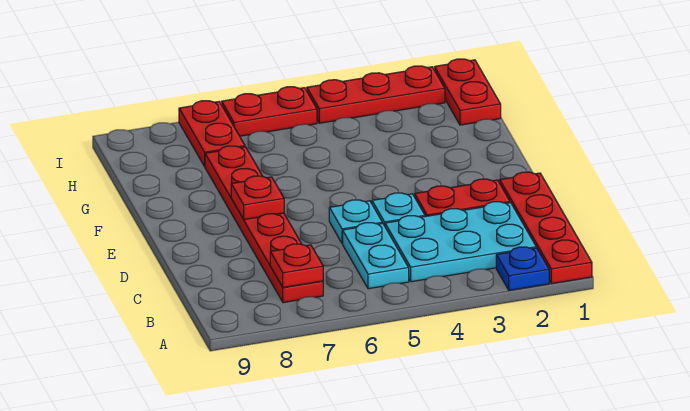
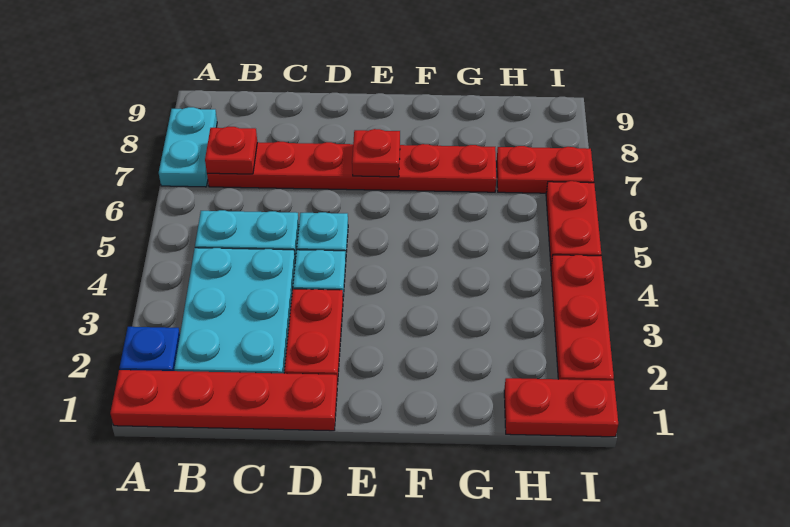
none -> cyan plate A7:A8 level 1

